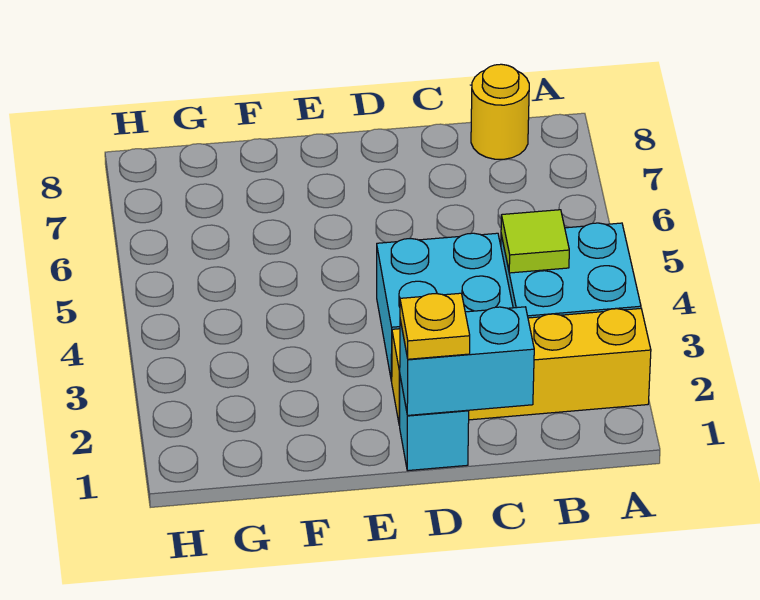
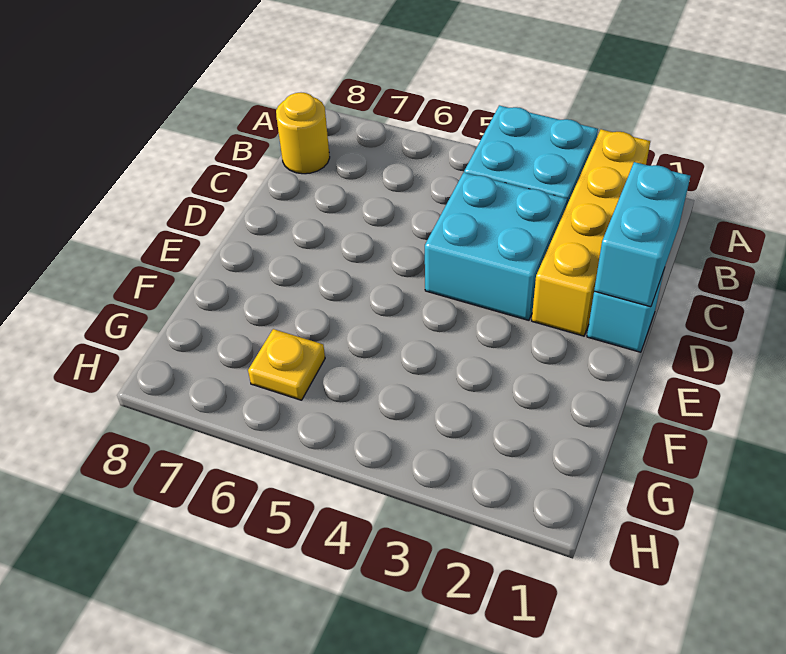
lime tile B4 level 2 -> none
yellow plate D1 level 3 -> yellow plate G6 level 1

